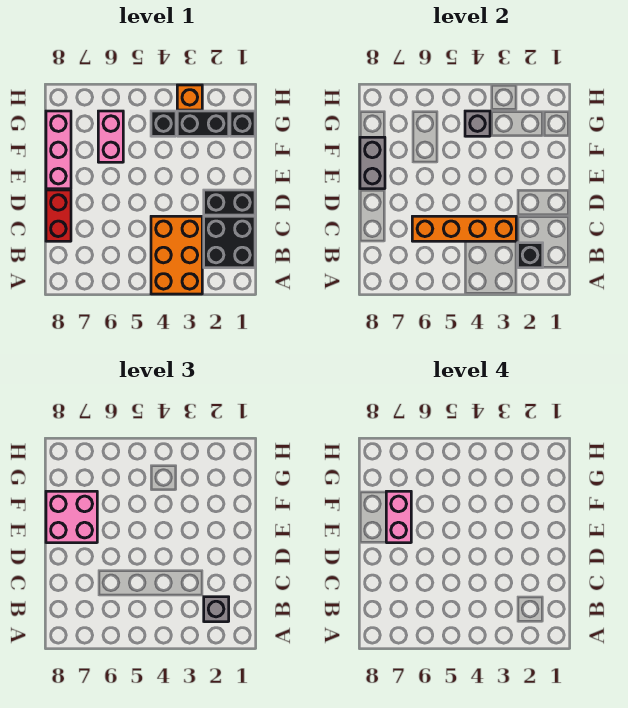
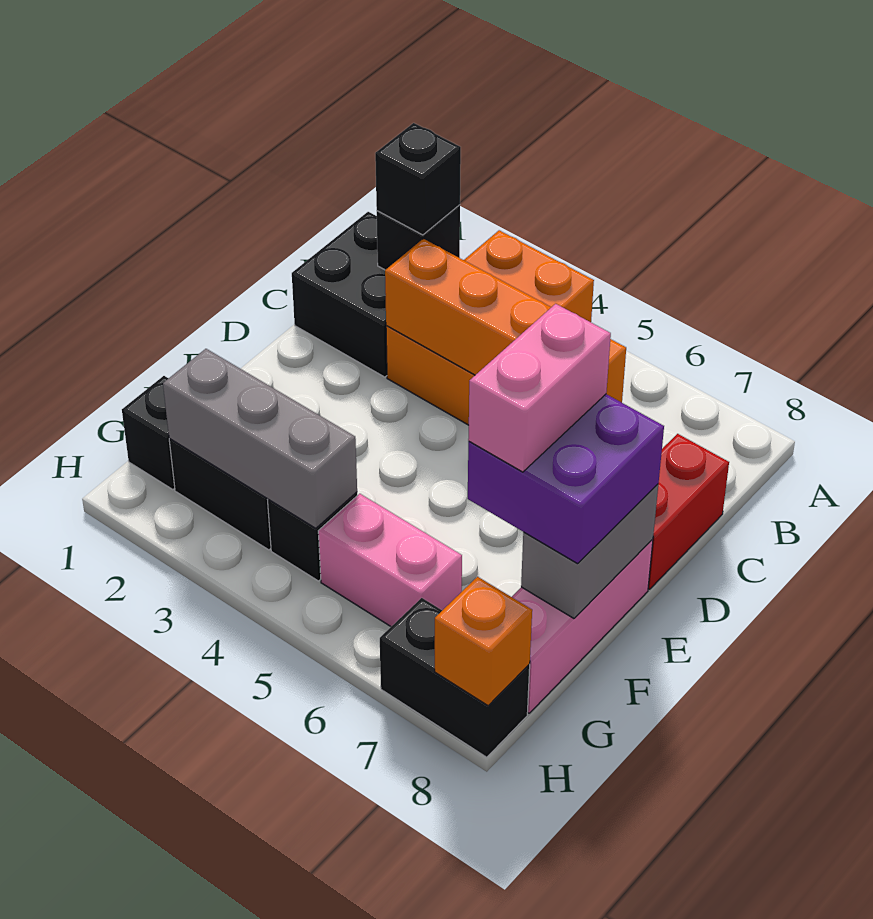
grey brick B2 level 3 -> black brick B2 level 3
black brick D1:D2 level 1 -> black brick H7:H8 level 1
pink brick E7:F8 level 3 -> purple brick E7:F8 level 3
pink brick F6:G6 level 1 -> pink brick G5:G6 level 1
grey brick G4 level 2 -> grey brick G2:G4 level 2
orange brick H3 level 1 -> orange brick H8 level 2

